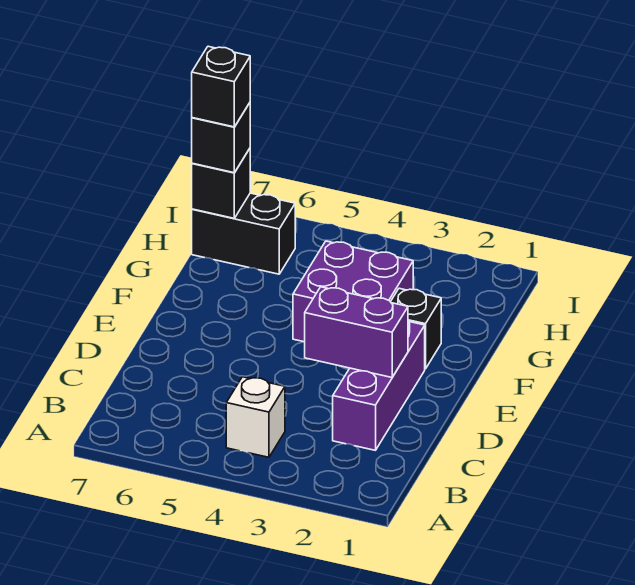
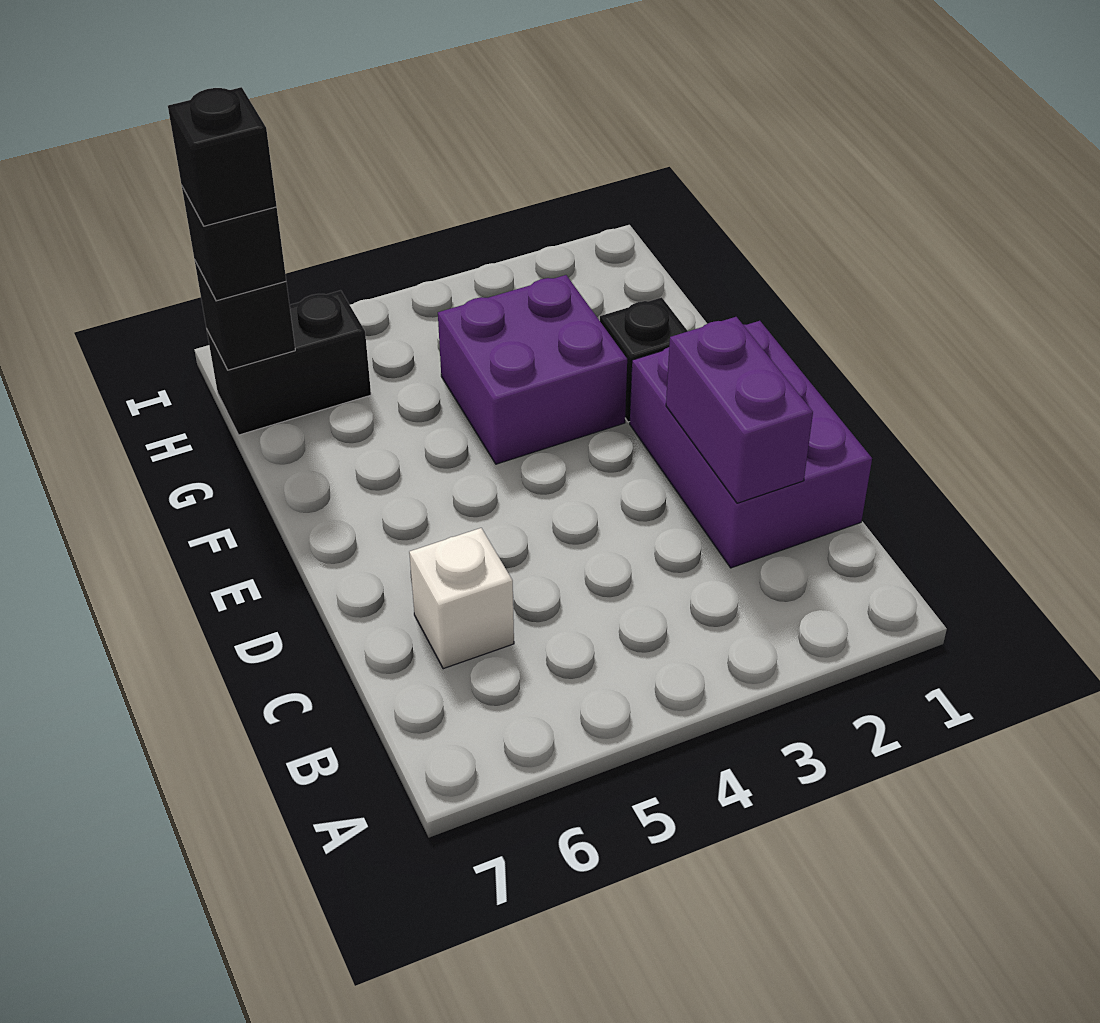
white brick B4 level 1 -> white brick C6 level 1
purple brick C2:E2 level 1 -> purple brick C1:E2 level 1
purple brick D2:D3 level 2 -> purple brick C2:D2 level 2

